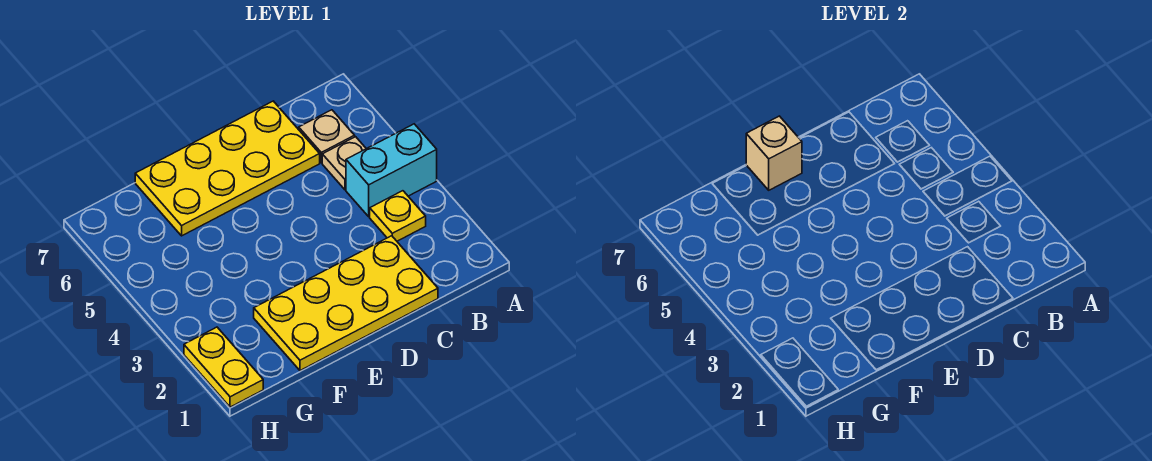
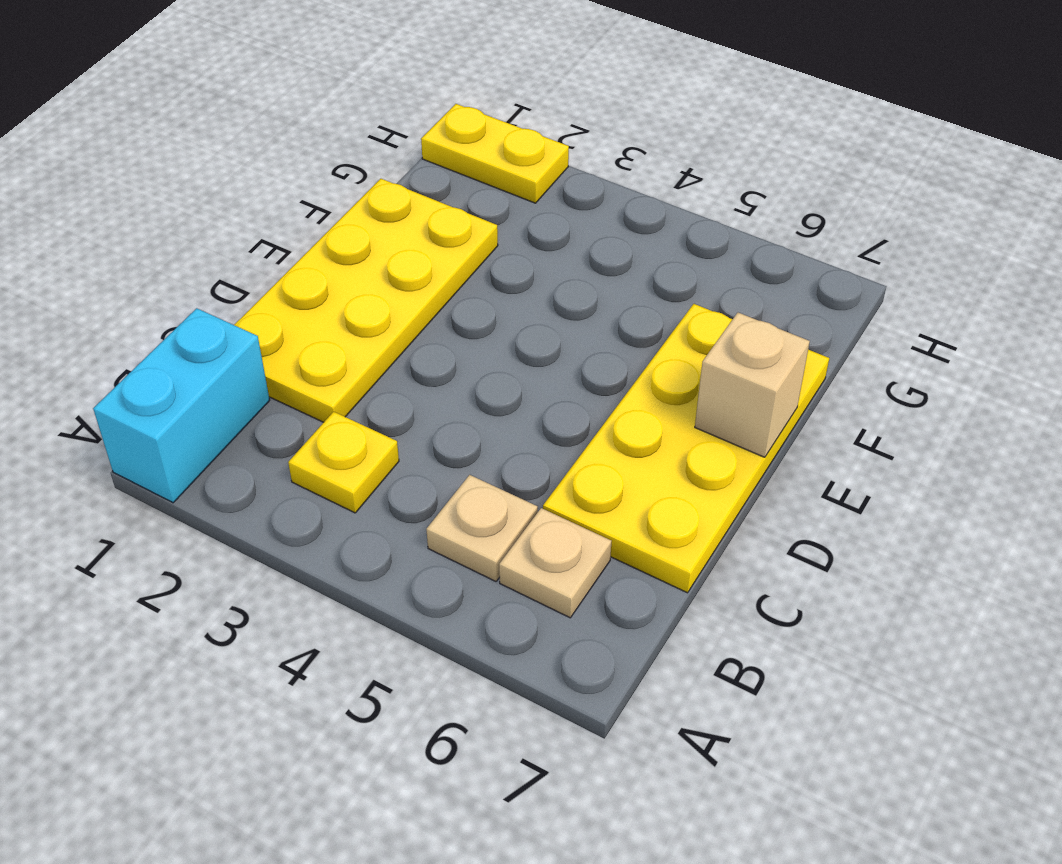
cyan brick A4:B4 level 1 -> cyan brick A1:B1 level 1

